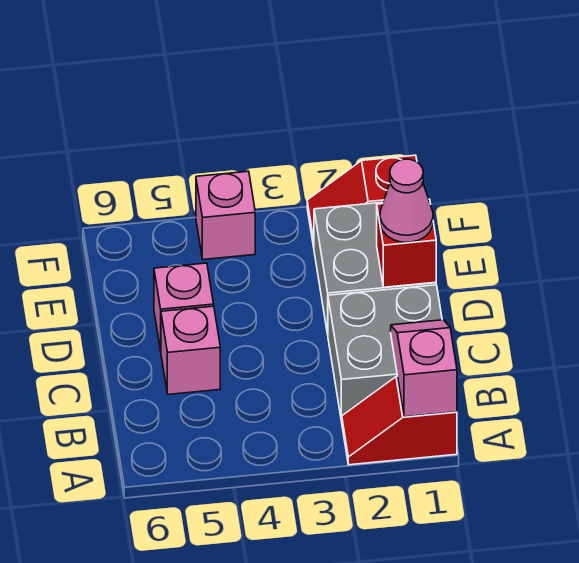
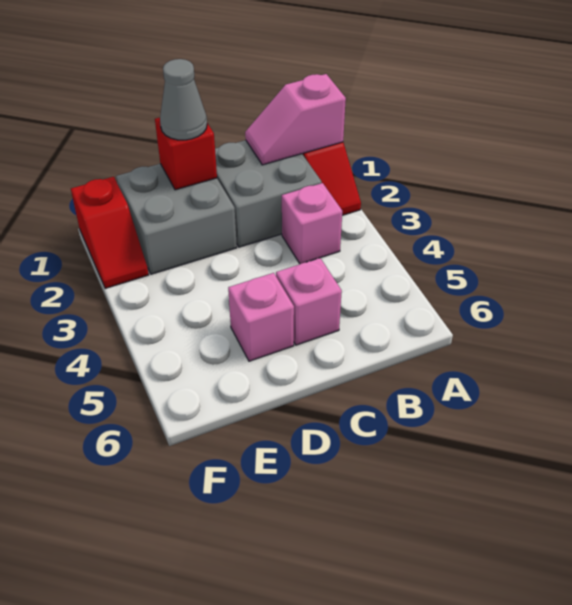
pink cone D1 level 3 -> grey cone D1 level 3
pink brick F4 level 1 -> pink brick B3 level 1

